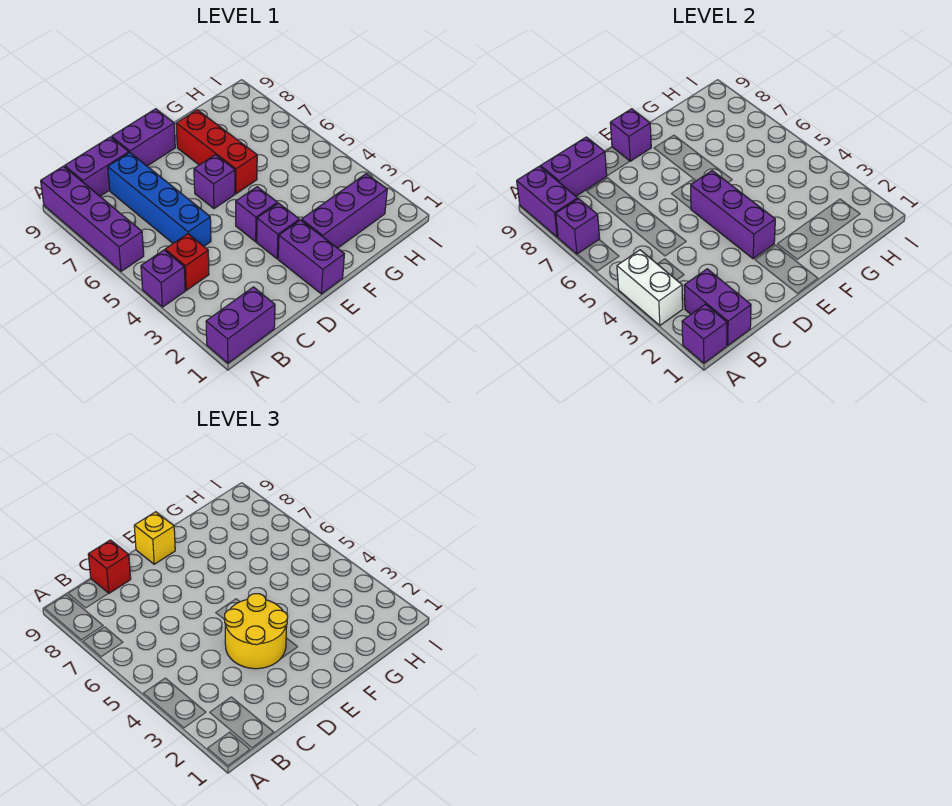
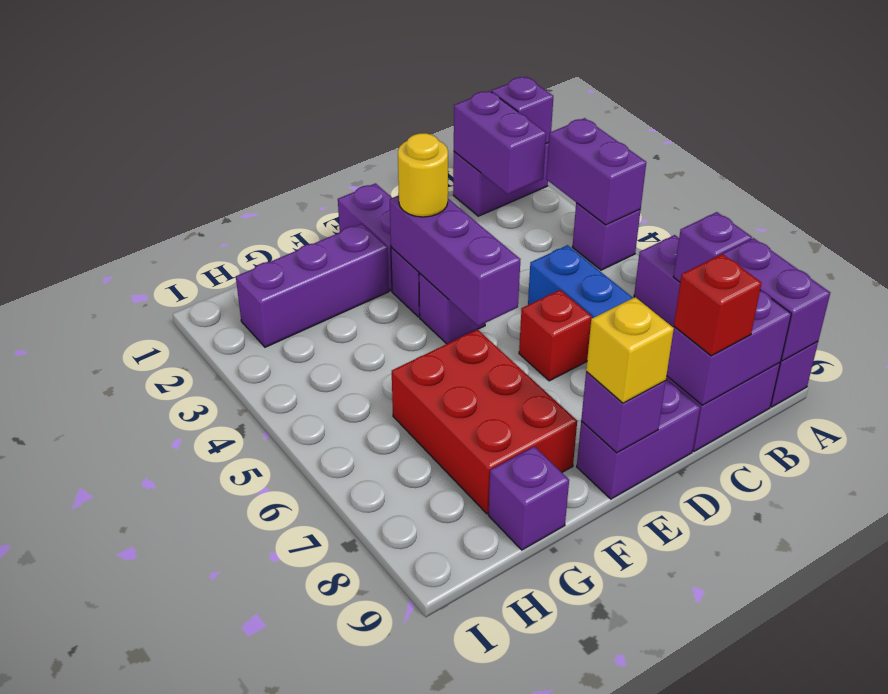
white brick A3:A4 level 2 -> purple brick A3:A4 level 2
red brick B4 level 1 -> red brick D6 level 1
yellow round brick D3:E4 level 3 -> yellow round brick E3 level 3
purple brick E6 level 1 -> purple brick G9 level 1
red brick F6:F8 level 1 -> red brick F6:G8 level 1

